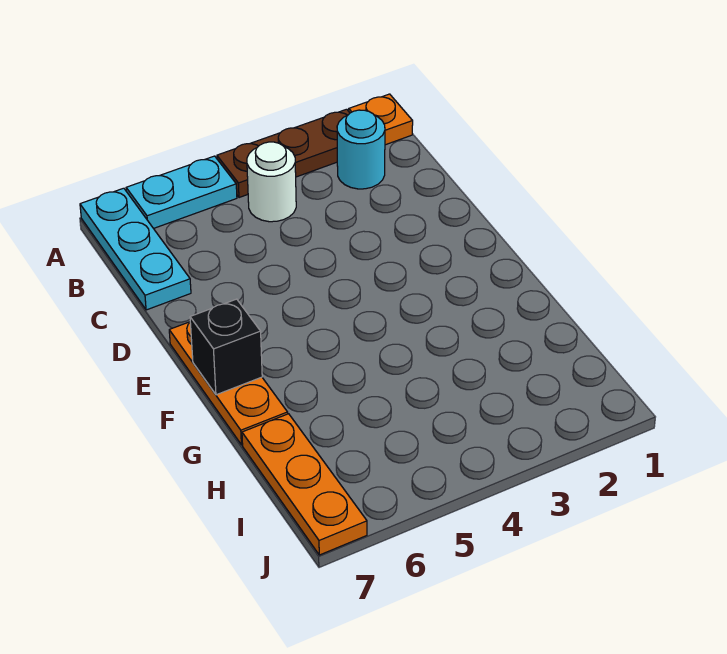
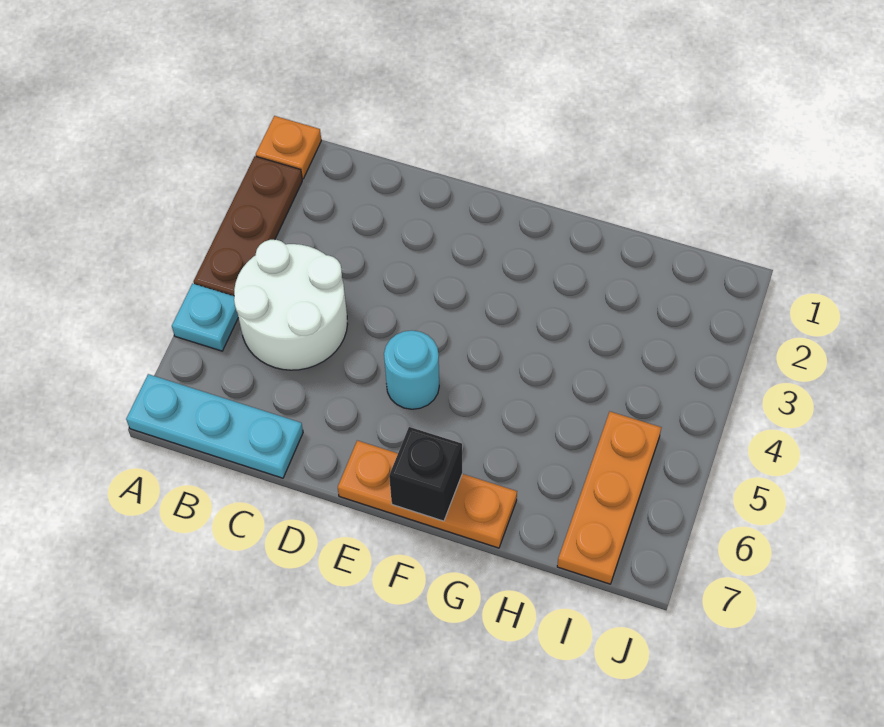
cyan plate A5:A6 level 1 -> cyan plate A5 level 1
cyan round brick B2 level 1 -> cyan round brick E5 level 1
white round brick B4 level 1 -> white round brick B4:C5 level 1
orange plate H7:J7 level 1 -> orange plate I5:I7 level 1

